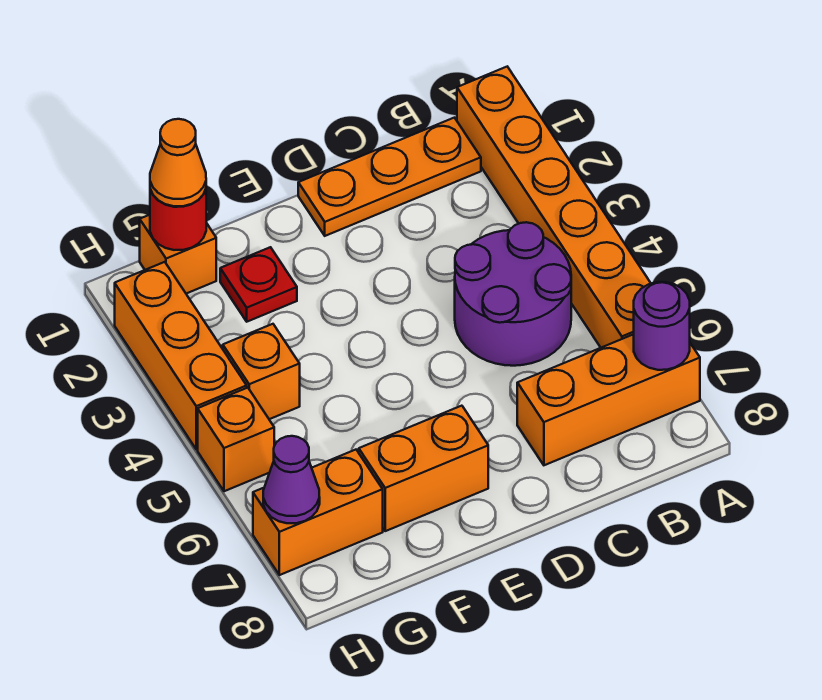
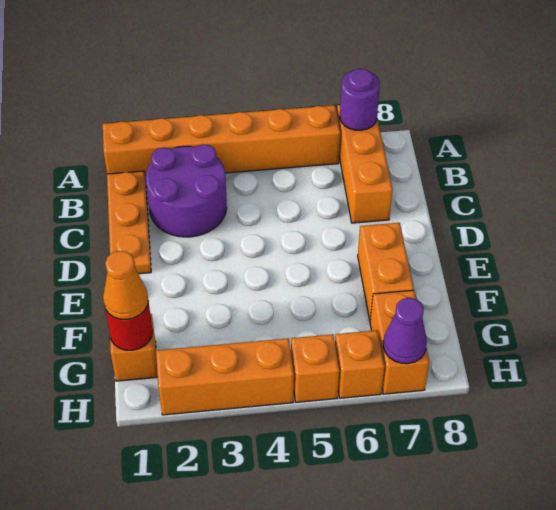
purple round brick B4:C5 level 1 -> purple round brick B2:C3 level 1
red plate F2 level 1 -> none
orange brick G4 level 1 -> orange brick H6 level 1

